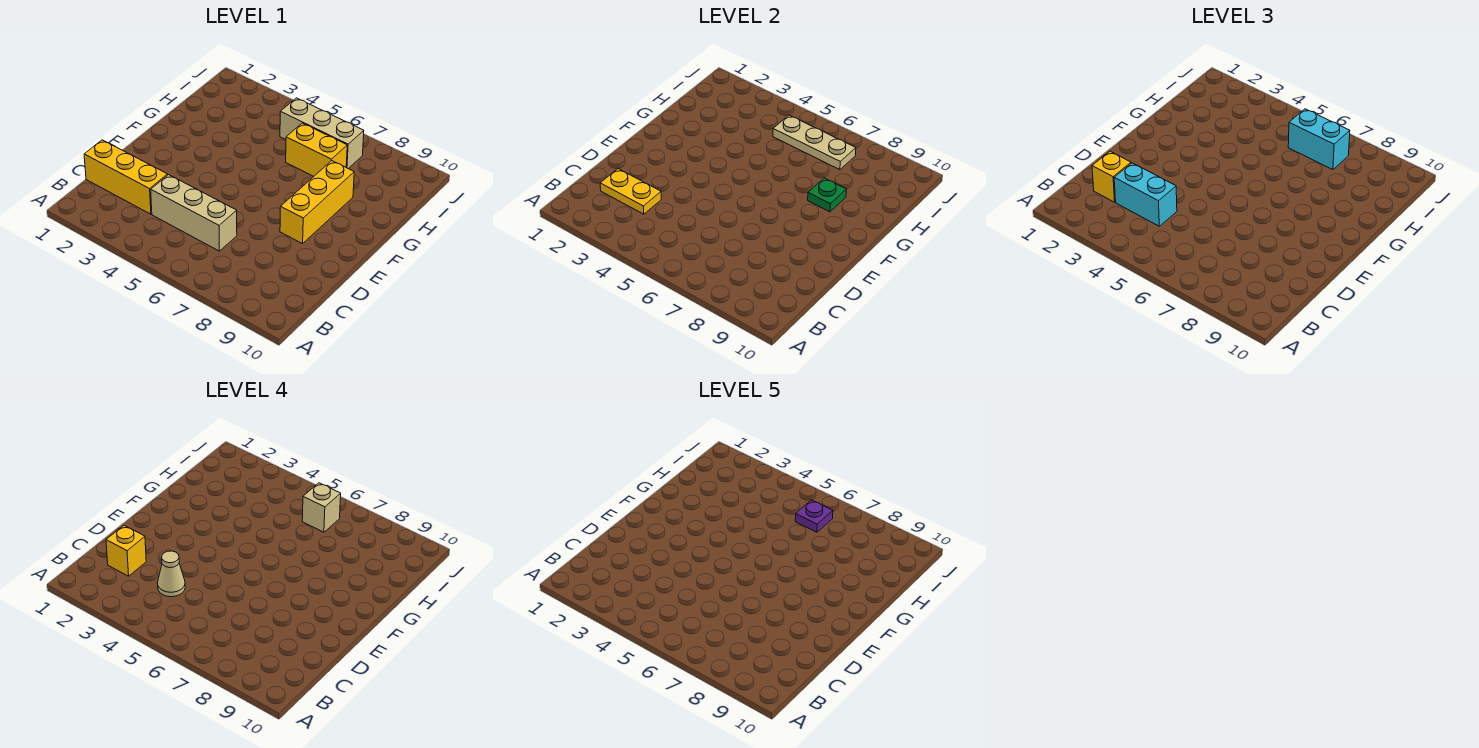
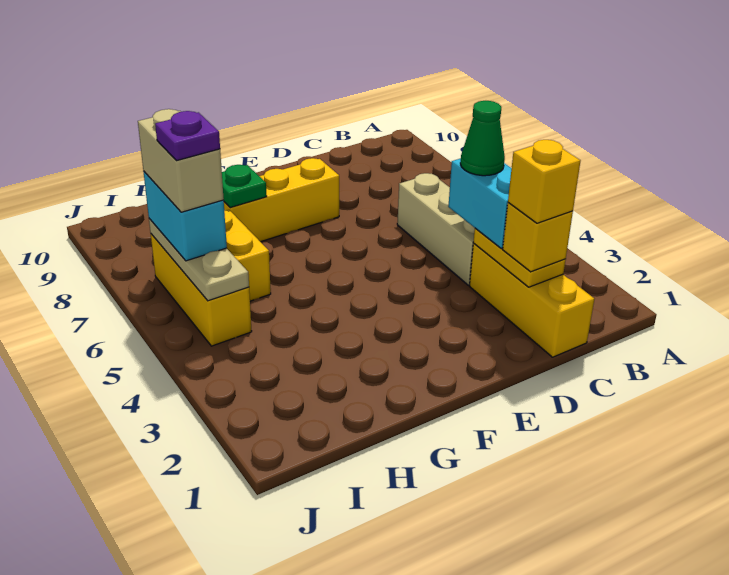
tan cone C4 level 4 -> green cone C4 level 4
tan brick I5:I7 level 1 -> yellow brick I5:I7 level 1
tan brick I6 level 4 -> tan brick I6:I7 level 4

